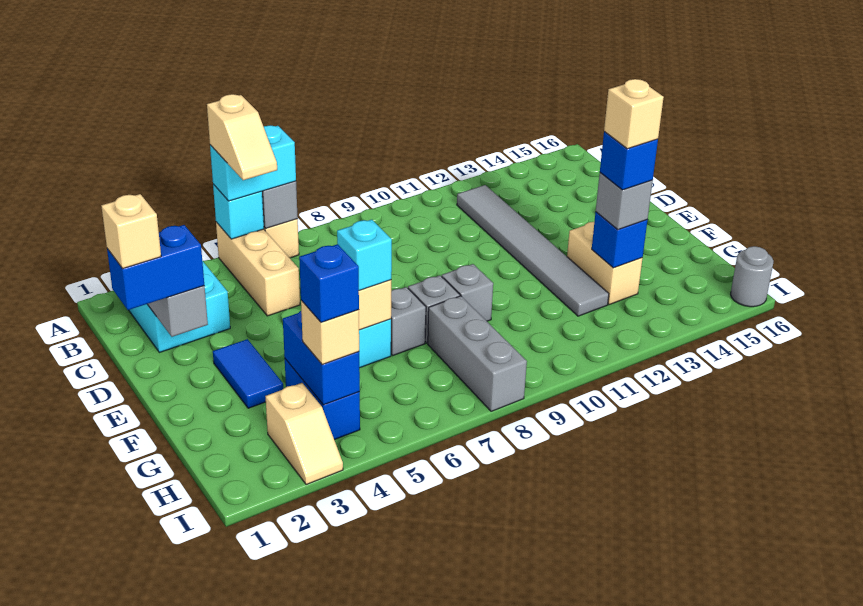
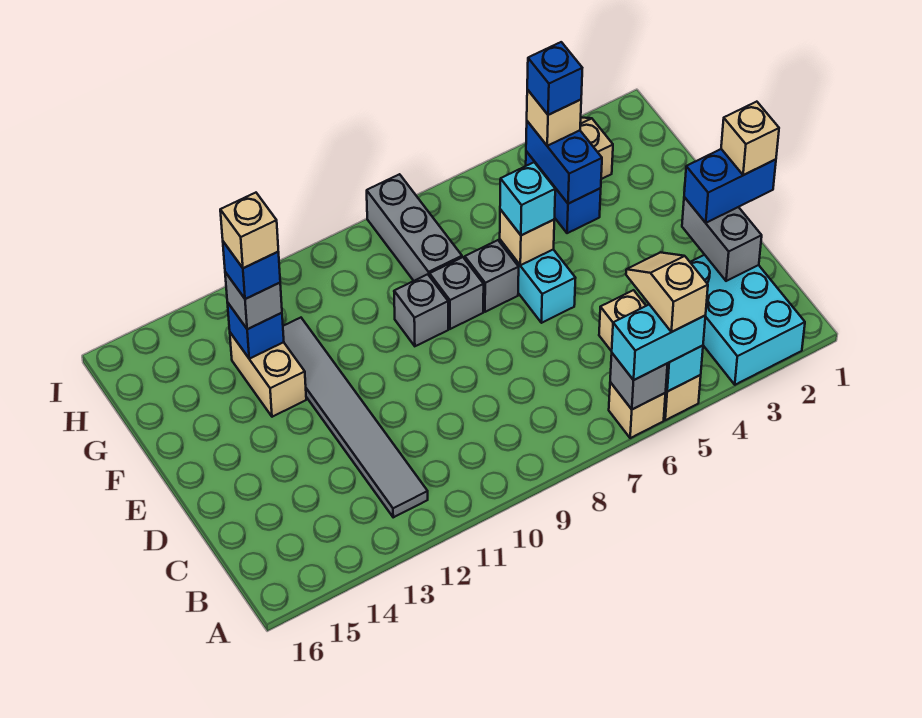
blue tile E3:F3 level 1 -> none
grey round brick I16 level 1 -> none

